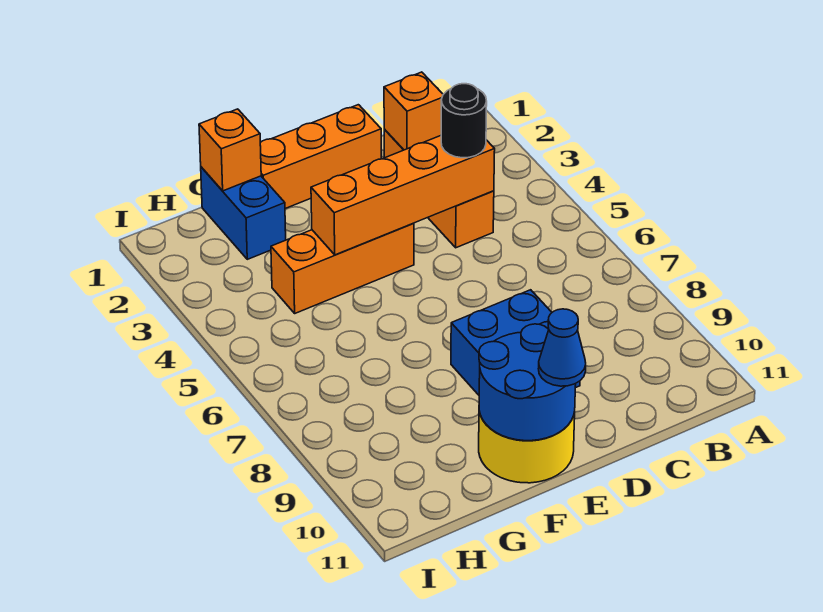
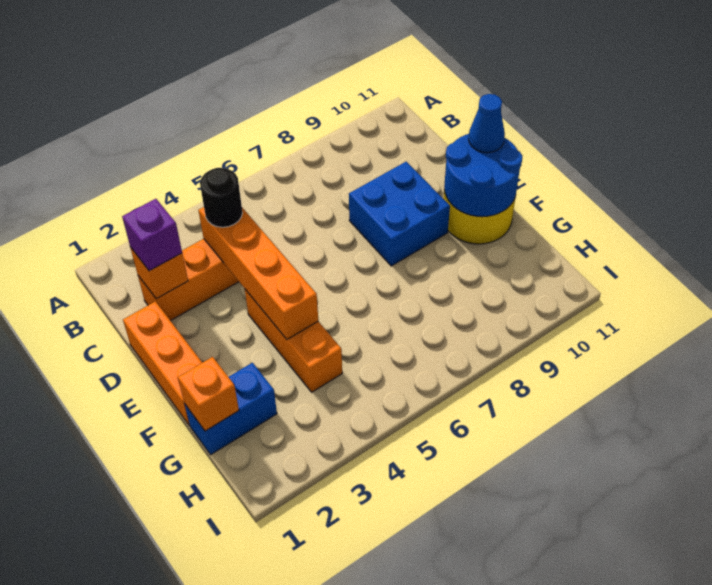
none -> purple brick C2 level 3

